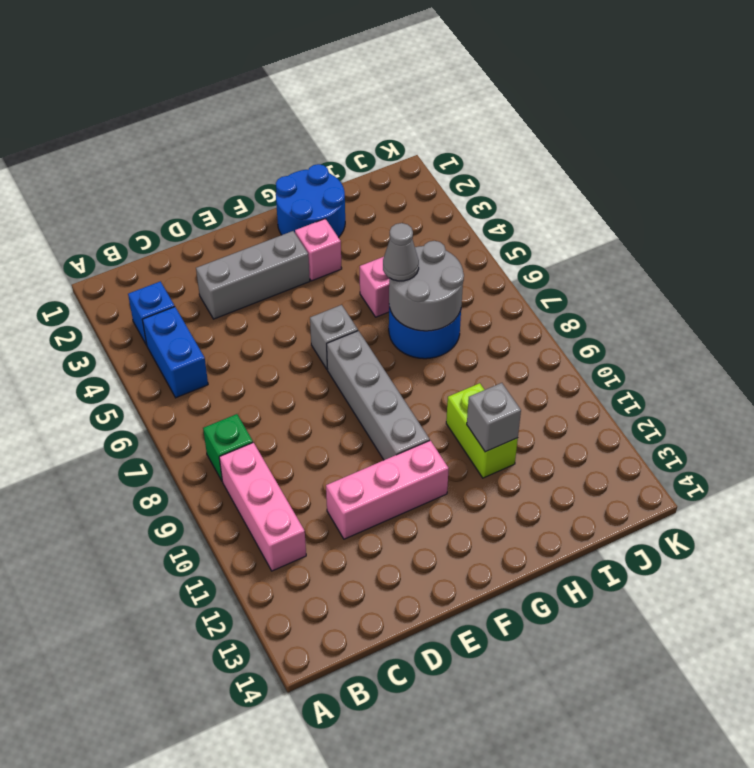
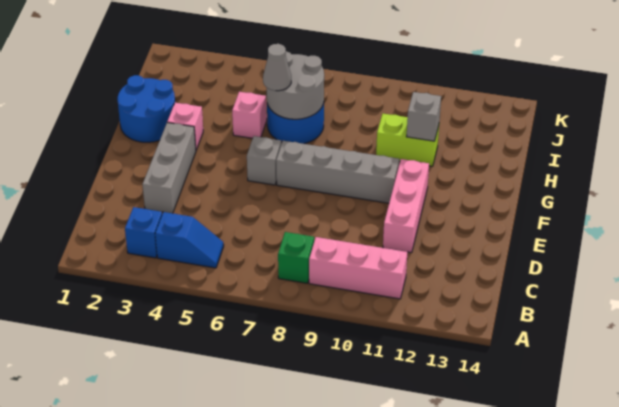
blue brick B4:B5 level 1 -> blue slope B4:B5 level 1 top 4

